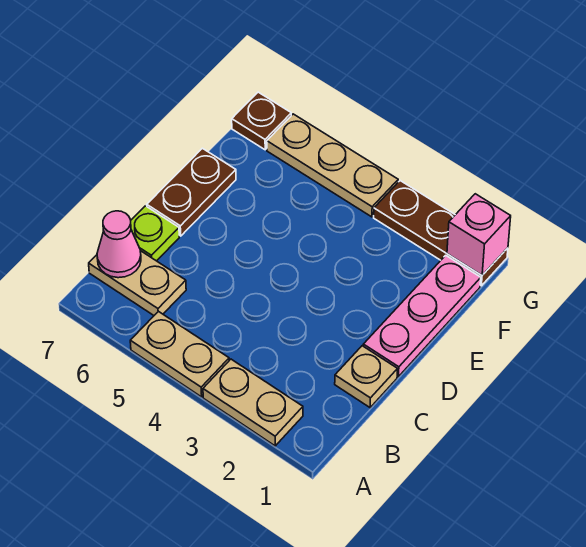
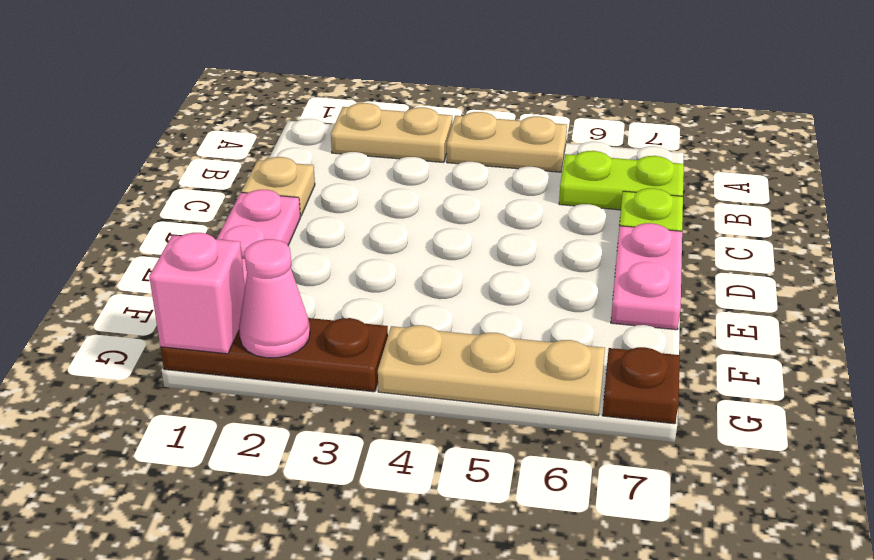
tan plate B6:B7 level 1 -> lime plate B6:B7 level 1
pink cone B7 level 2 -> pink cone G2 level 2
brown plate D7:E7 level 1 -> pink plate D7:E7 level 1

